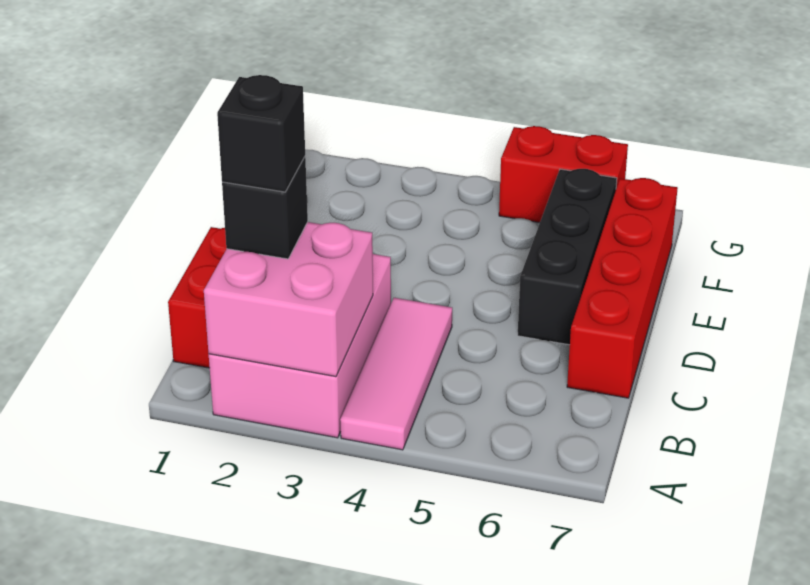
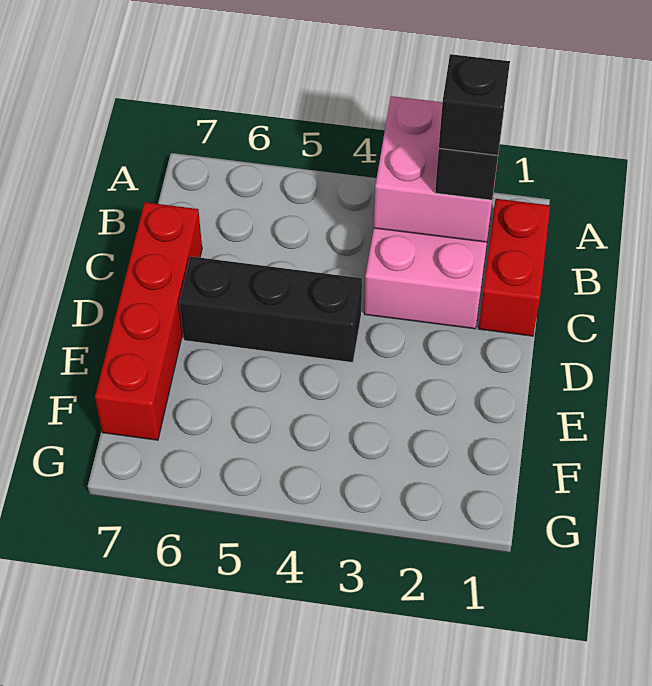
pink tile A4:C4 level 1 -> none
black brick D6:F6 level 1 -> black brick D4:D6 level 1
red brick G5:G6 level 1 -> none

